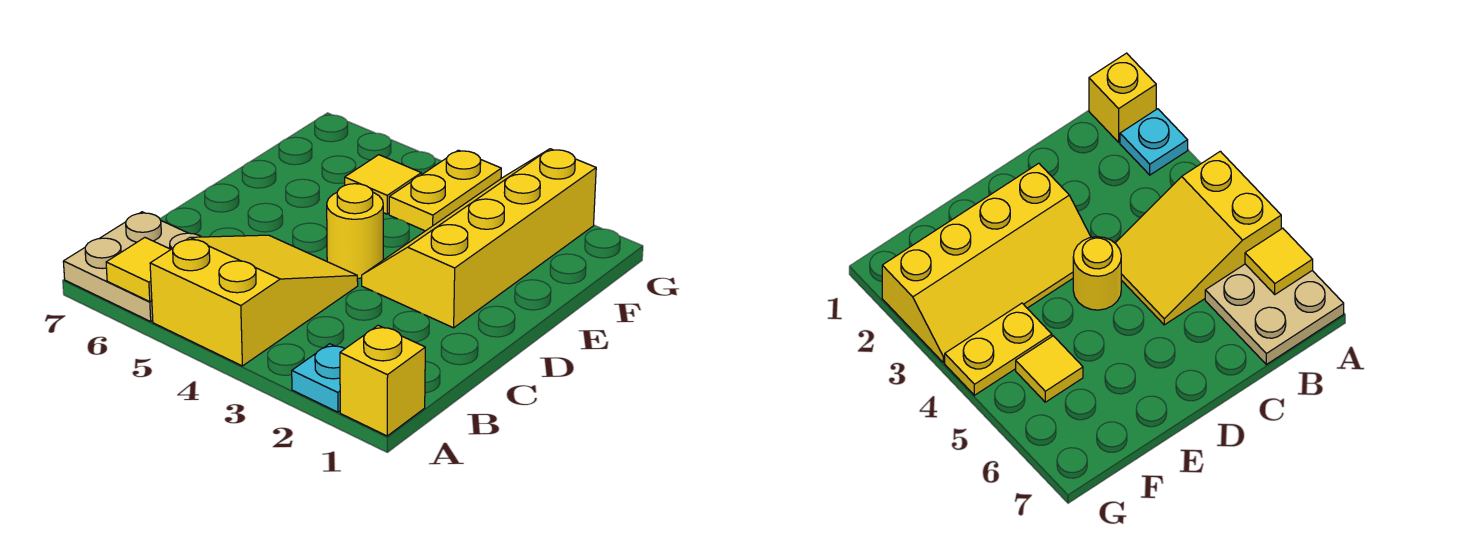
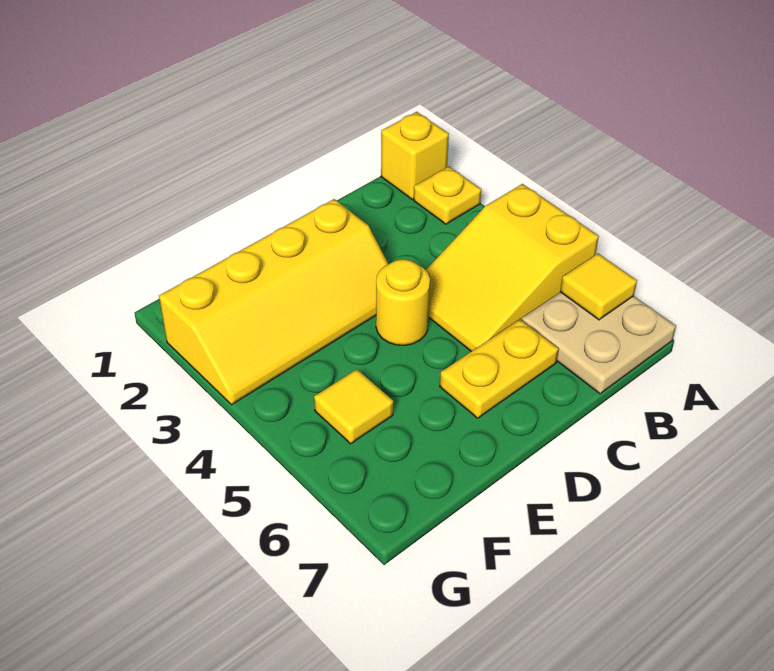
cyan plate A2 level 1 -> yellow plate A2 level 1
yellow plate F4:G4 level 1 -> yellow plate C6:D6 level 1

